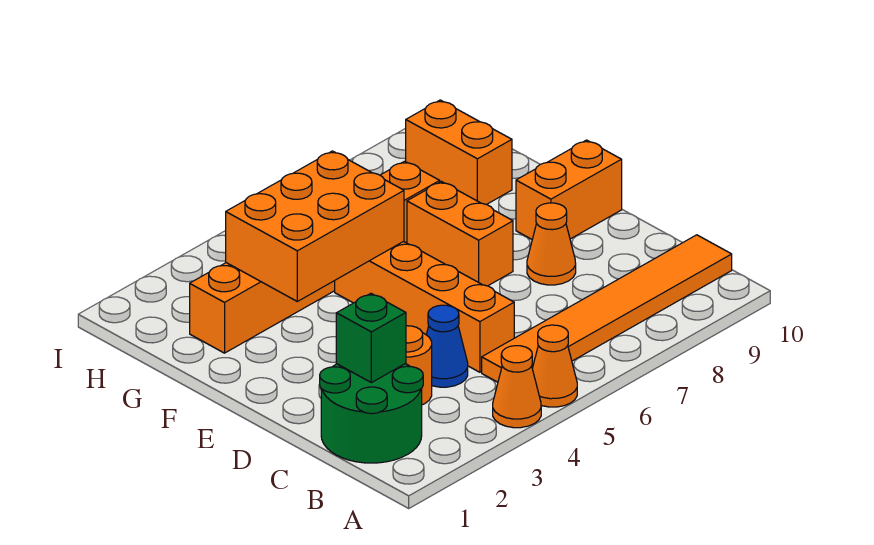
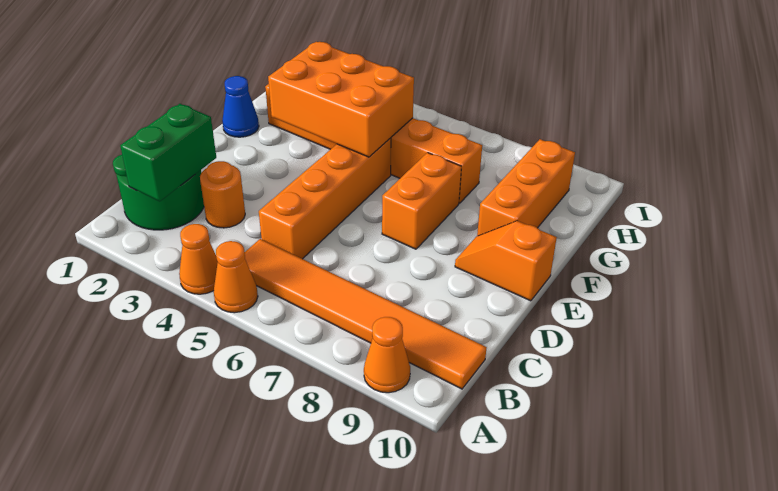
green brick C2 level 2 -> green brick B2:C2 level 2
blue cone C4 level 1 -> blue cone F1 level 1
orange cone D8 level 1 -> orange cone A9 level 1
orange brick E9:E10 level 1 -> orange slope E9:E10 level 1 top 10
orange brick G9:H9 level 1 -> orange brick F9:H9 level 1

